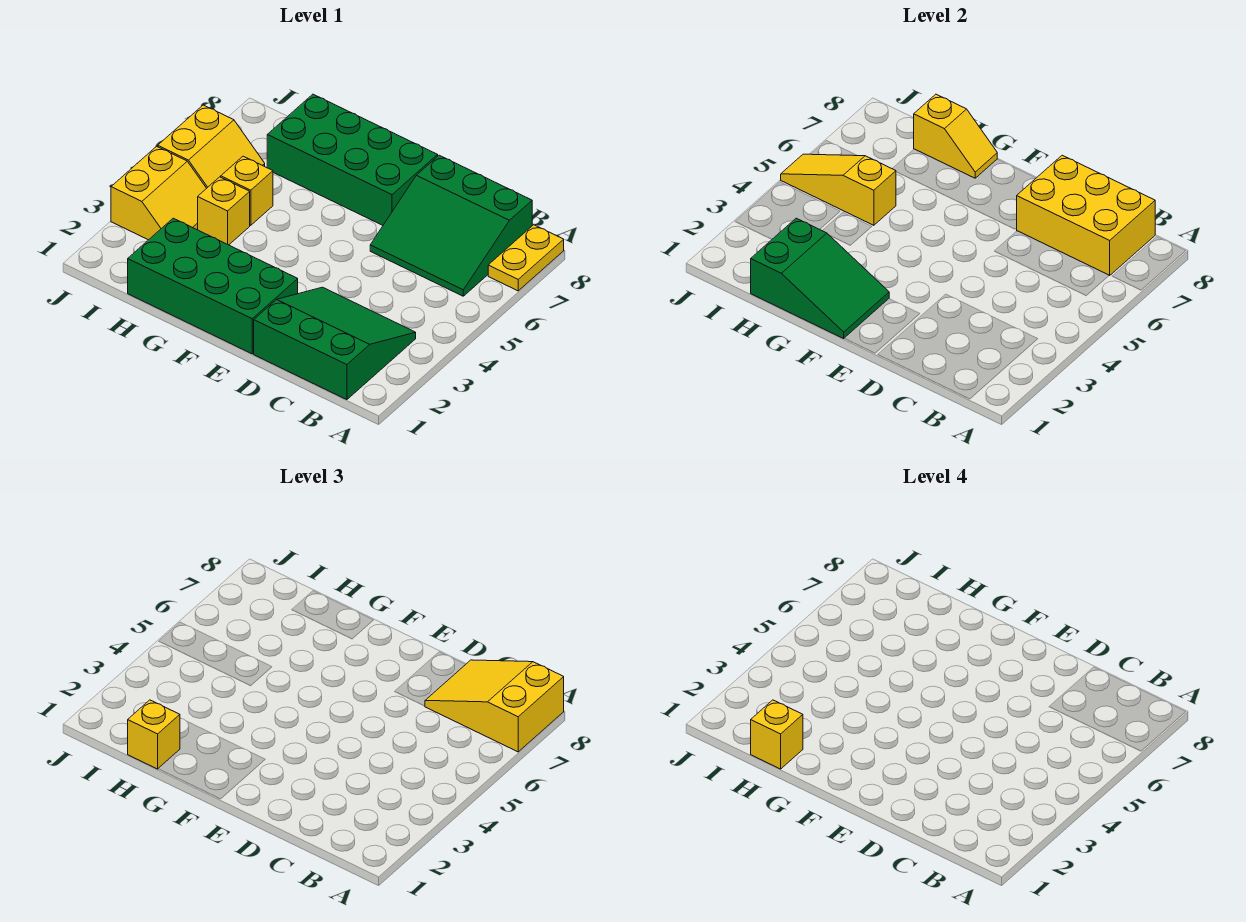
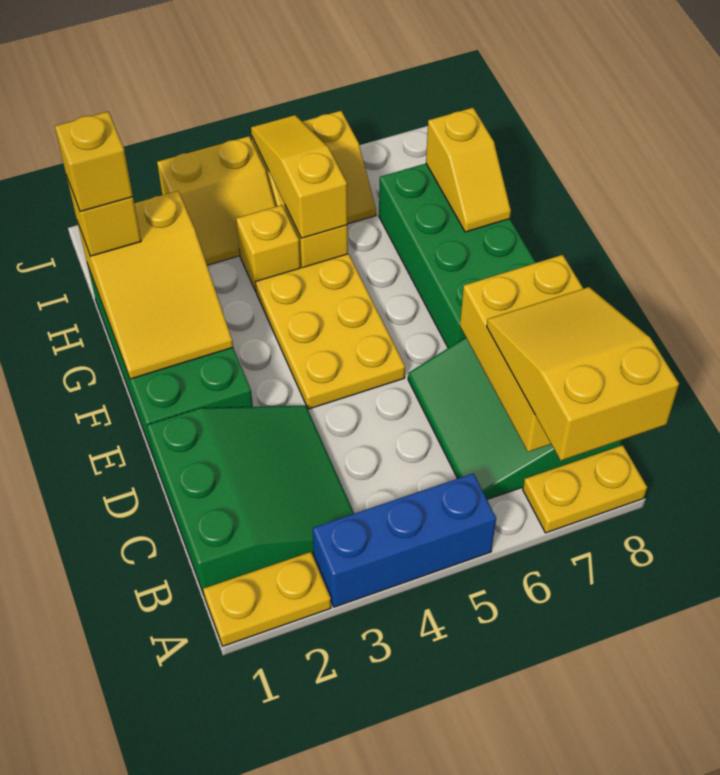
none -> yellow plate A1:A2 level 1
none -> blue brick A3:A5 level 1
none -> yellow plate E4:G5 level 1
green slope F1:H2 level 2 top H -> yellow slope F1:H2 level 2 top H

